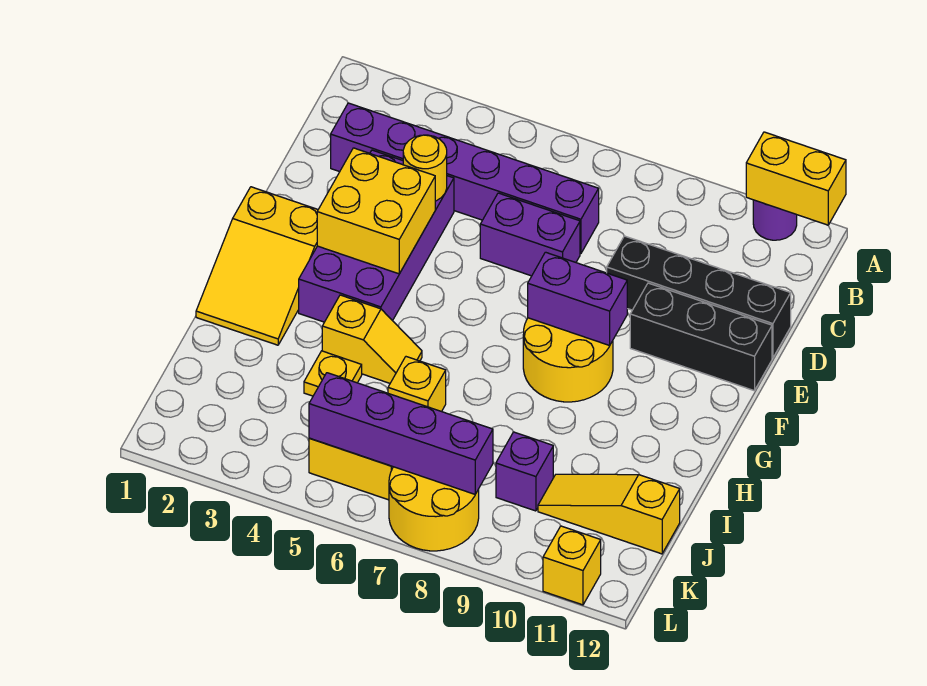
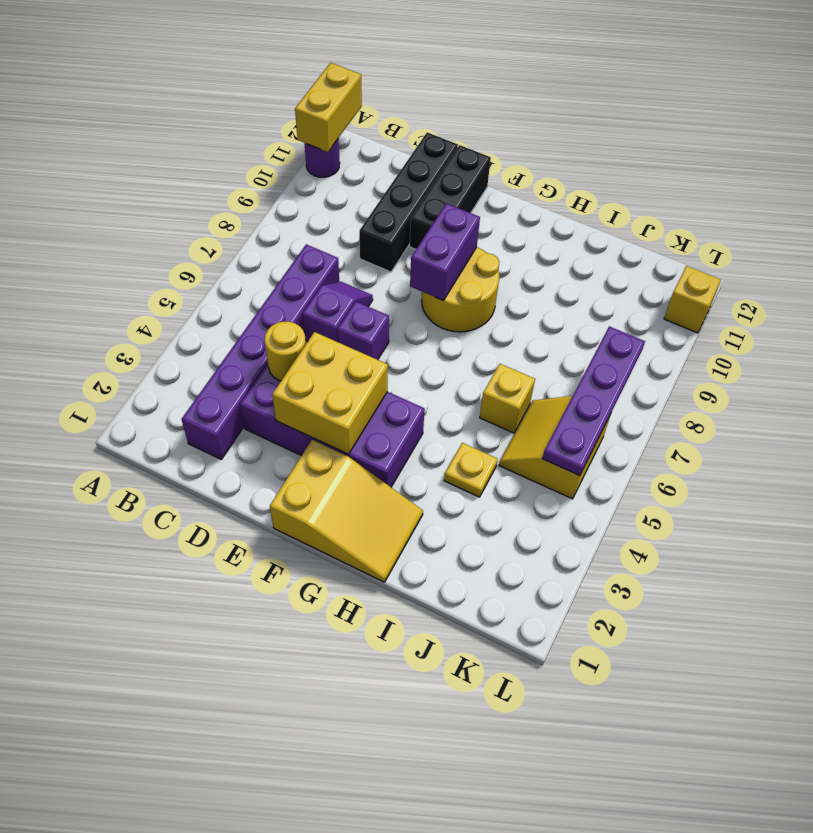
purple brick D6:D7 level 1 -> purple slope D6:D7 level 1 top 6
yellow slope H4:H5 level 1 top 4 -> none
purple brick J9 level 1 -> purple brick E6 level 1
yellow slope J10:J12 level 1 top 12 -> none
purple brick K5:K8 level 2 -> purple plate K5:K8 level 2
yellow round brick K7:L8 level 1 -> none

